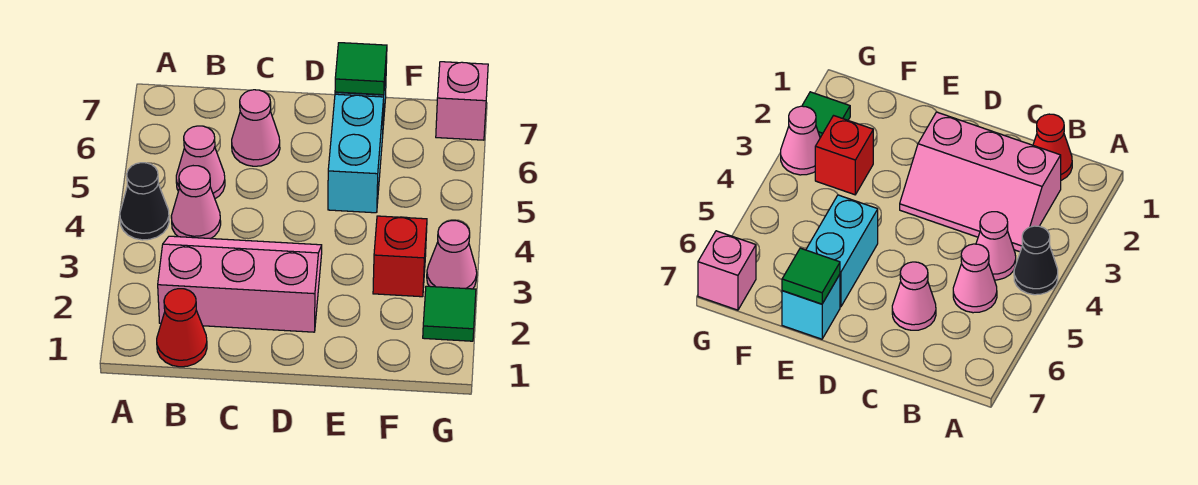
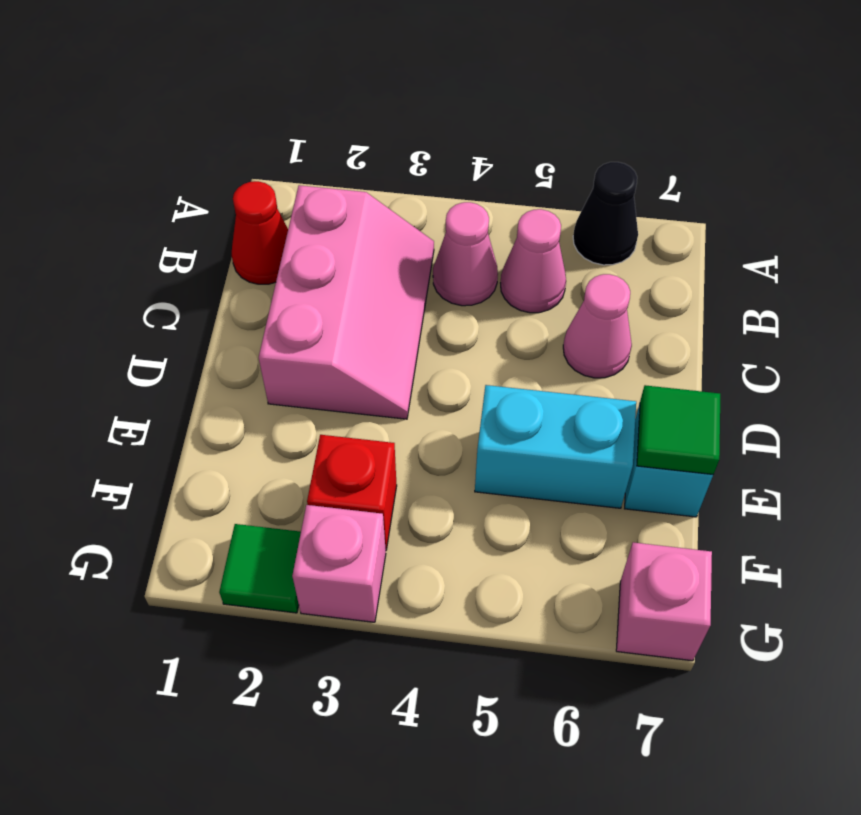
black cone A4 level 1 -> black cone A6 level 1
pink cone G3 level 1 -> pink brick G3 level 1

